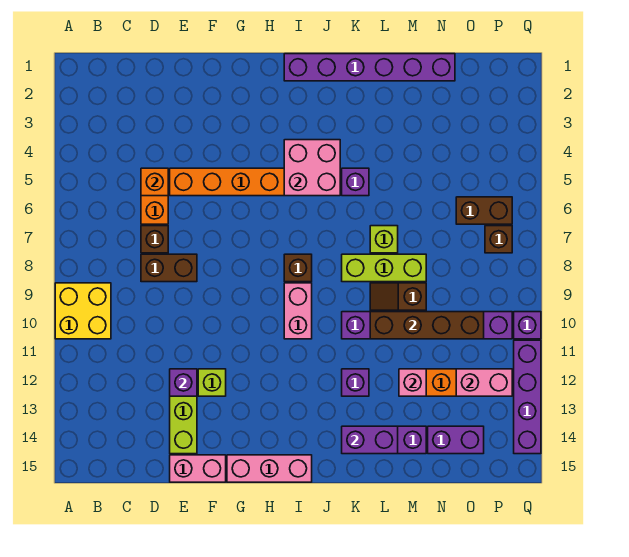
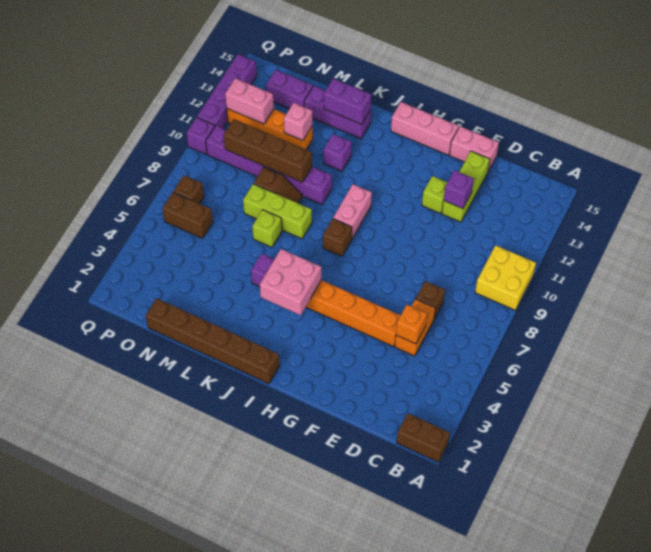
brown brick D8:E8 level 1 -> brown brick A1:B1 level 1
purple brick I1:N1 level 1 -> brown brick I1:N1 level 1

